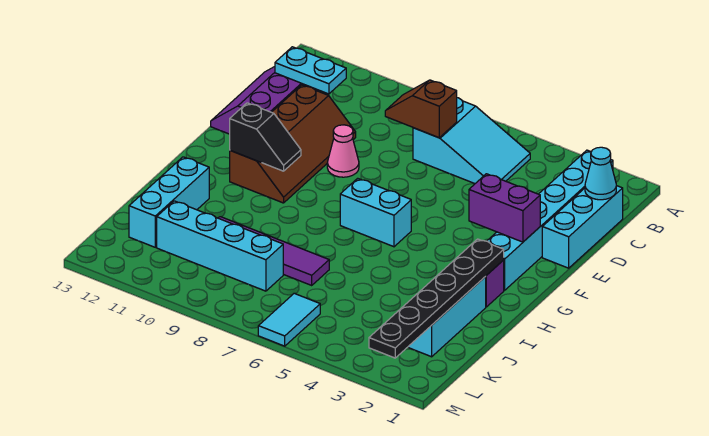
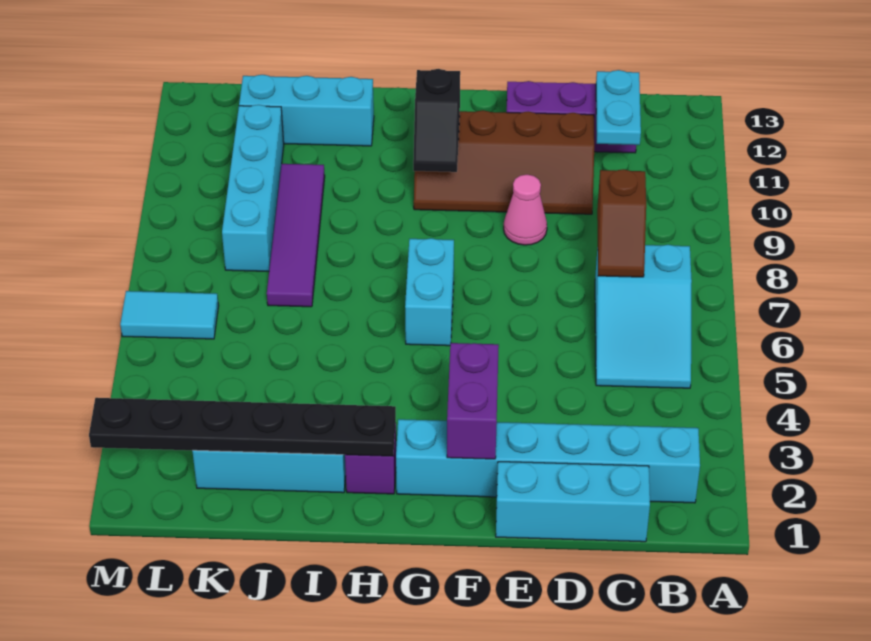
cyan cone C1 level 2 -> none
brown slope C7:C8 level 2 top 7 -> brown slope C7:C8 level 2 top 8

